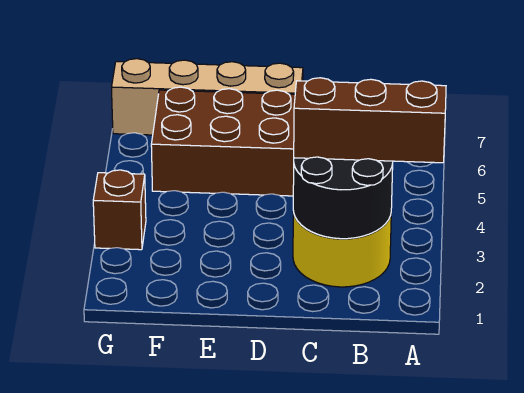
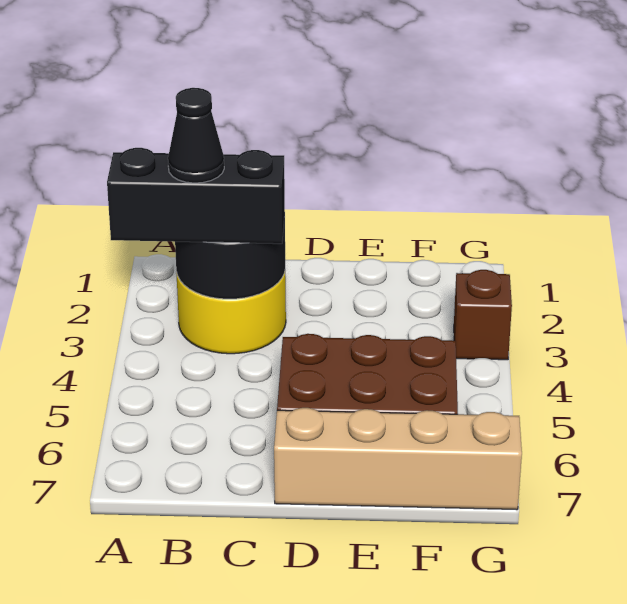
brown brick A3:C3 level 3 -> black brick A3:C3 level 3
none -> black cone B3 level 4

